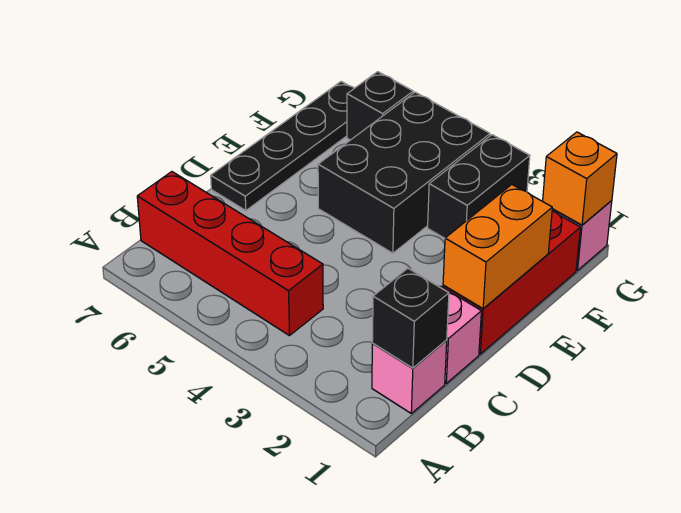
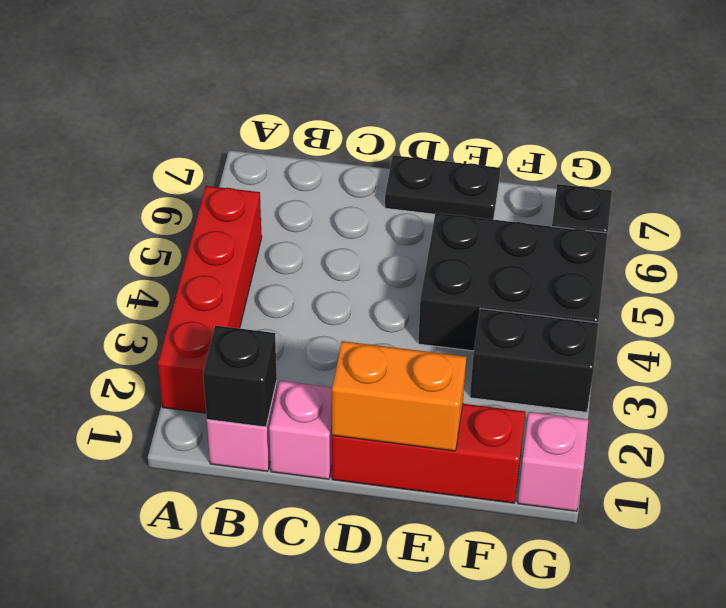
red brick B4:B7 level 1 -> red brick A2:A5 level 1
black plate D7:G7 level 1 -> black plate D7:E7 level 1
orange brick G1 level 2 -> none

